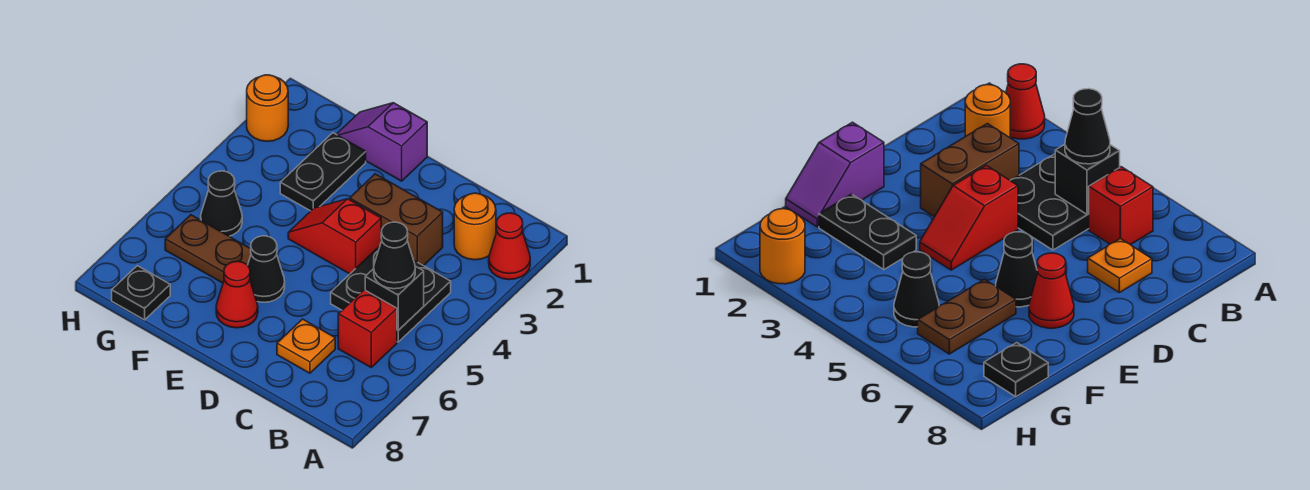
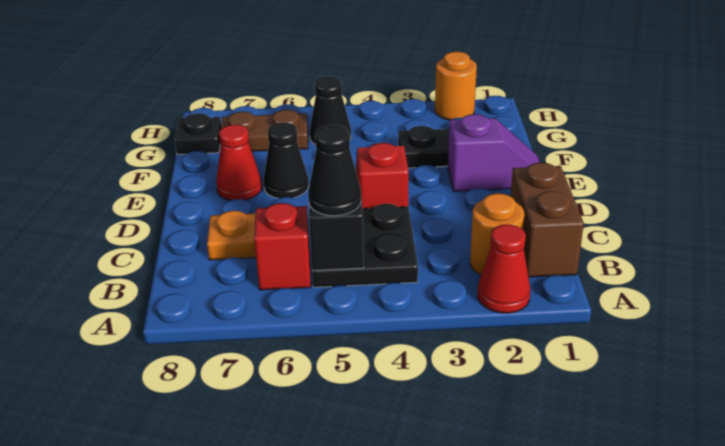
brown brick C3:D3 level 1 -> brown brick B1:C1 level 1
purple slope E1:F1 level 1 top E -> purple slope E1:E2 level 1 top 2
brown plate F6:G6 level 1 -> brown plate G6:G7 level 1

